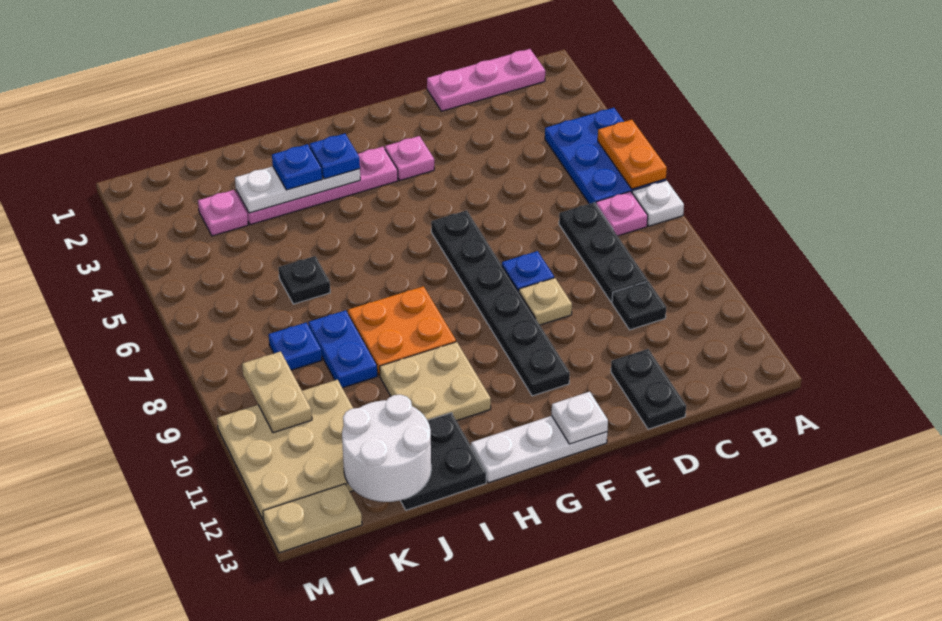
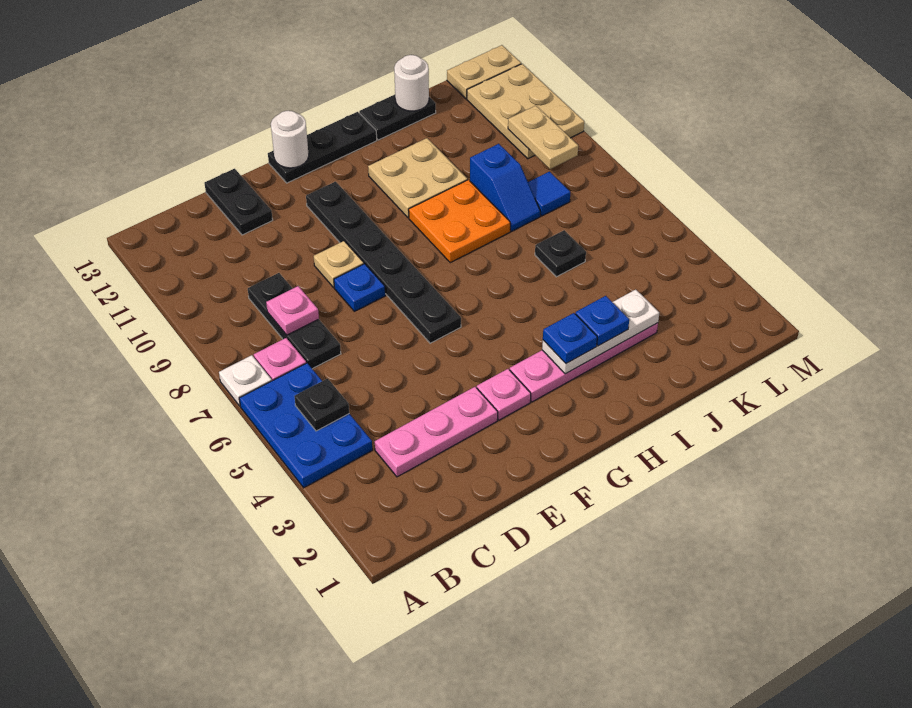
orange plate A5:A6 level 2 -> none
pink plate B1:D1 level 1 -> pink plate C3:E3 level 1
black plate C10 level 1 -> black plate B5 level 2
white plate F13:H13 level 1 -> black plate F13:H13 level 1
white plate F13 level 2 -> white round brick F13 level 2
black plate I12:J13 level 1 -> black plate I13:J13 level 1
blue plate J8:J9 level 1 -> blue slope J8:J9 level 1 top 9
white round brick J12:K13 level 2 -> white round brick J13 level 2
pink plate K3 level 1 -> pink plate C8 level 2
blue plate K8 level 1 -> blue tile K8 level 1
tan plate K10:M12 level 1 -> tan plate L10:M12 level 1

